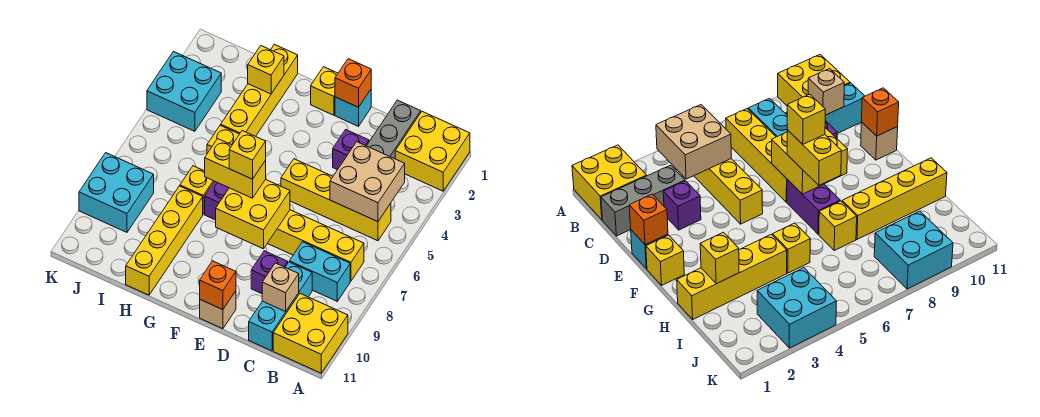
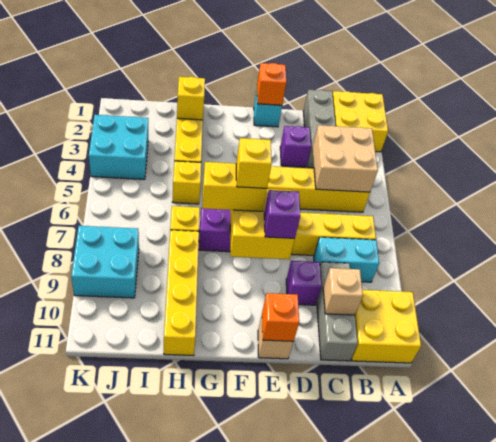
cyan brick C9:C11 level 1 -> grey brick C9:C11 level 1
none -> purple brick E8 level 3
yellow brick F1 level 1 -> none

